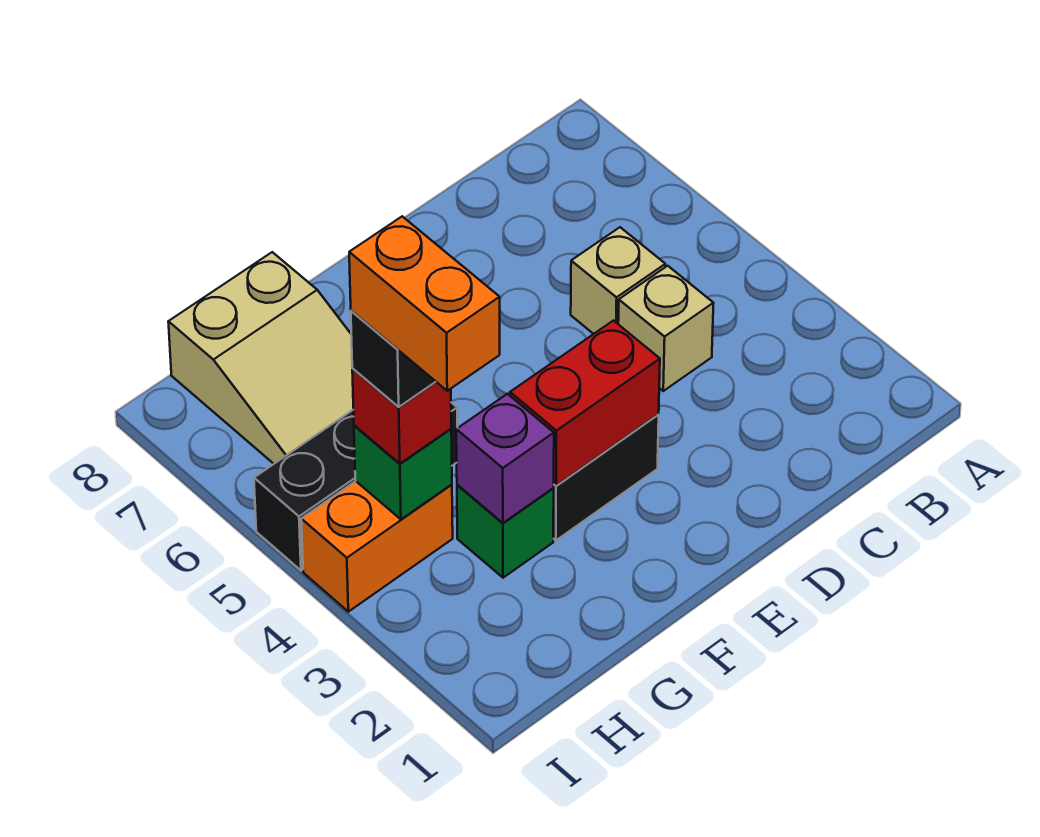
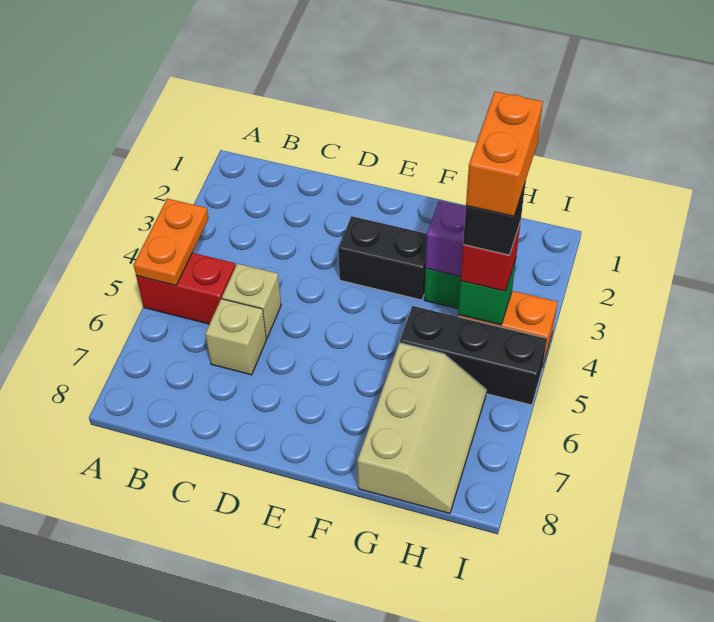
none -> orange plate A4:A5 level 2
tan brick C4 level 1 -> tan brick C6 level 1
red brick E3:F3 level 2 -> red brick A5:B5 level 1
tan slope G6:H8 level 1 top 8 -> tan slope G6:H8 level 1 top G

